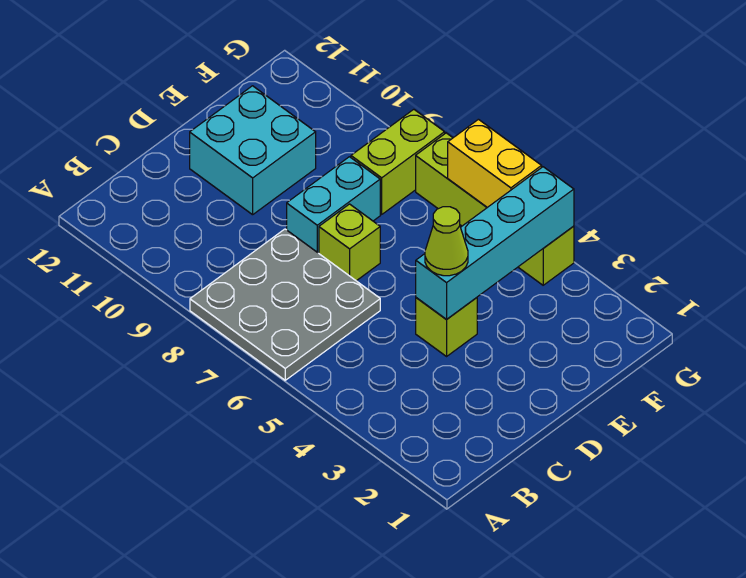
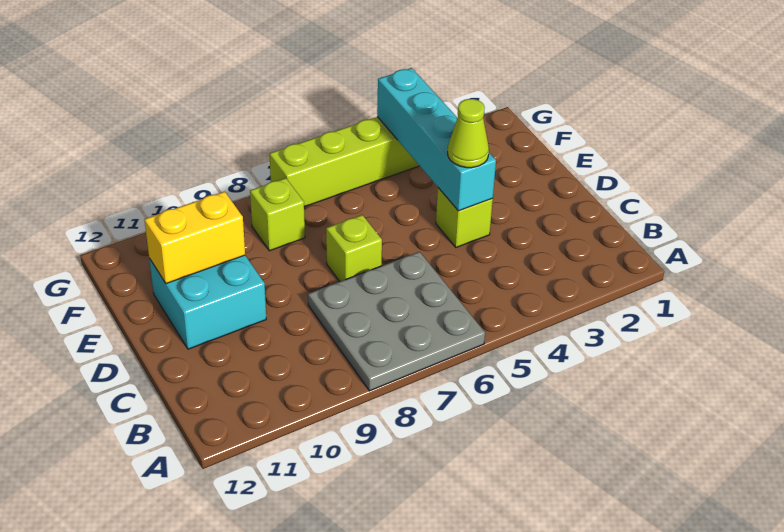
cyan brick D8:E8 level 1 -> none
lime brick F8:G8 level 1 -> lime brick F8 level 1
yellow brick G5:G6 level 2 -> yellow brick E10:E11 level 2

